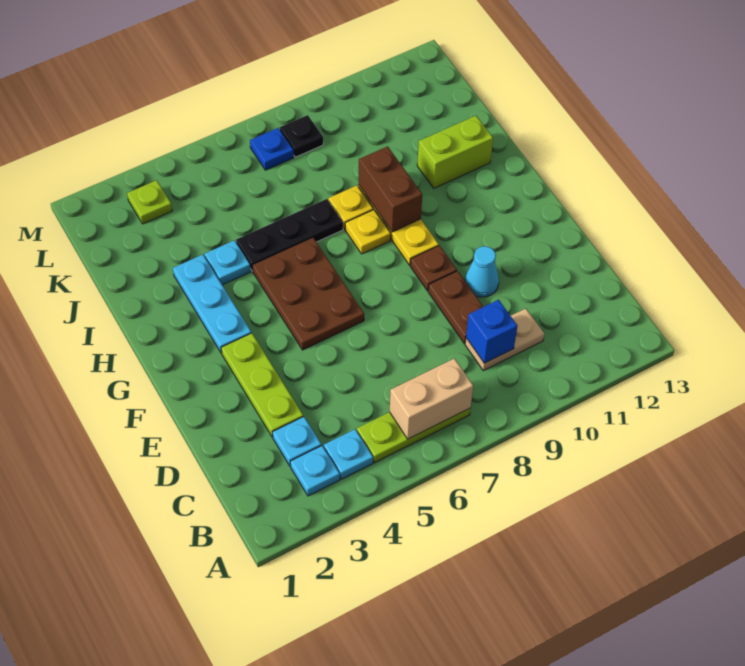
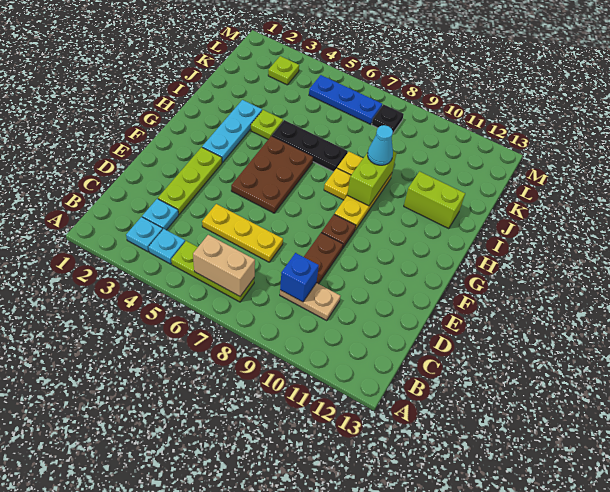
none -> yellow plate D5:D7 level 1
cyan cone E10 level 1 -> cyan cone I9 level 3
brown brick H9:I9 level 2 -> lime brick H9:I9 level 2
cyan plate I4 level 1 -> lime plate I4 level 1
blue plate L7 level 1 -> blue plate L5:L7 level 1

